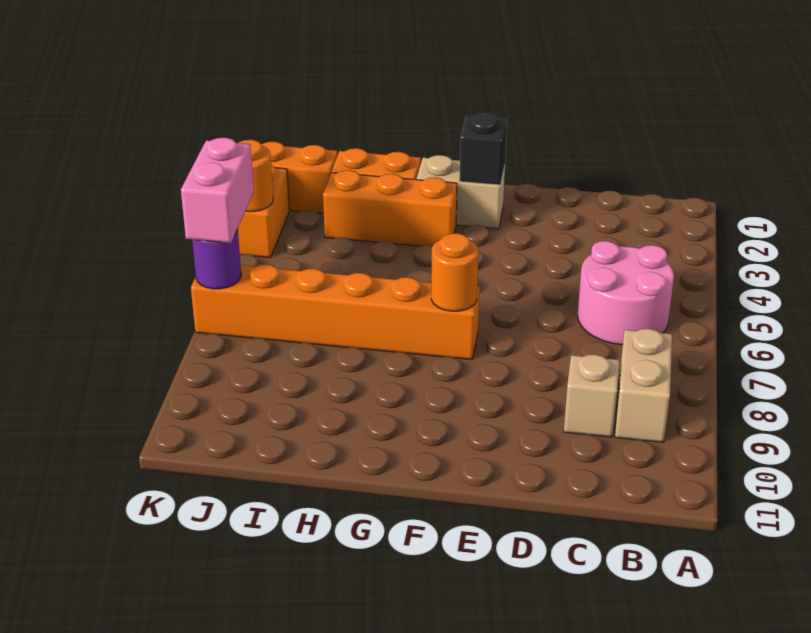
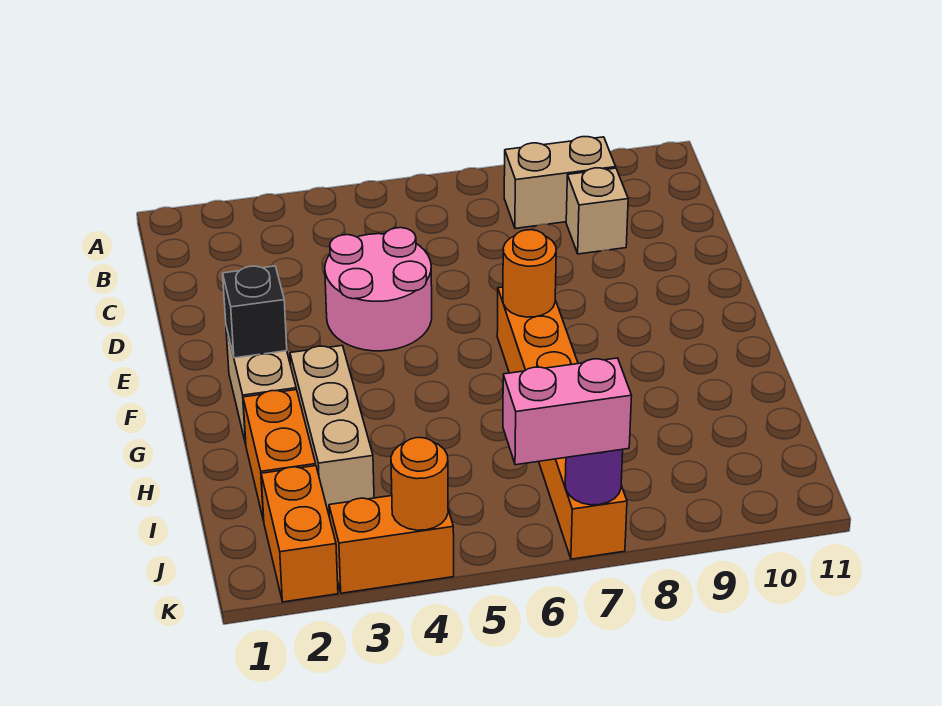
pink round brick B5:C6 level 1 -> pink round brick D4:E5 level 1
orange brick G3:I3 level 1 -> tan brick G3:I3 level 1

